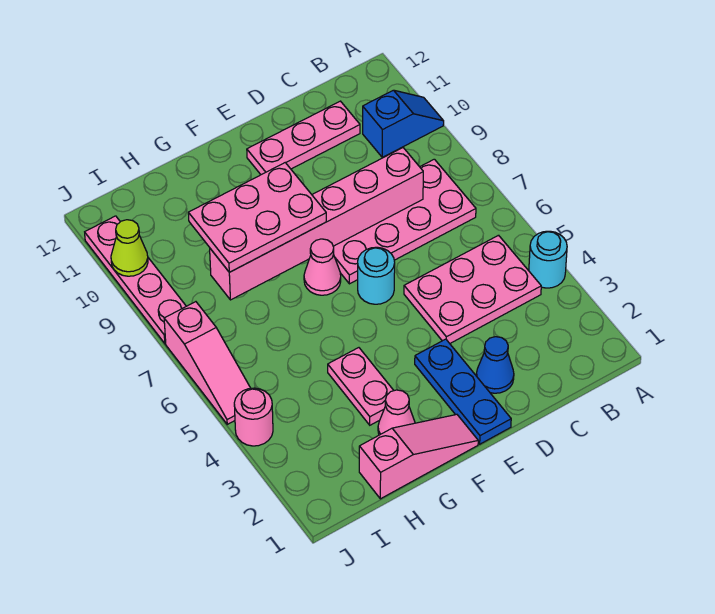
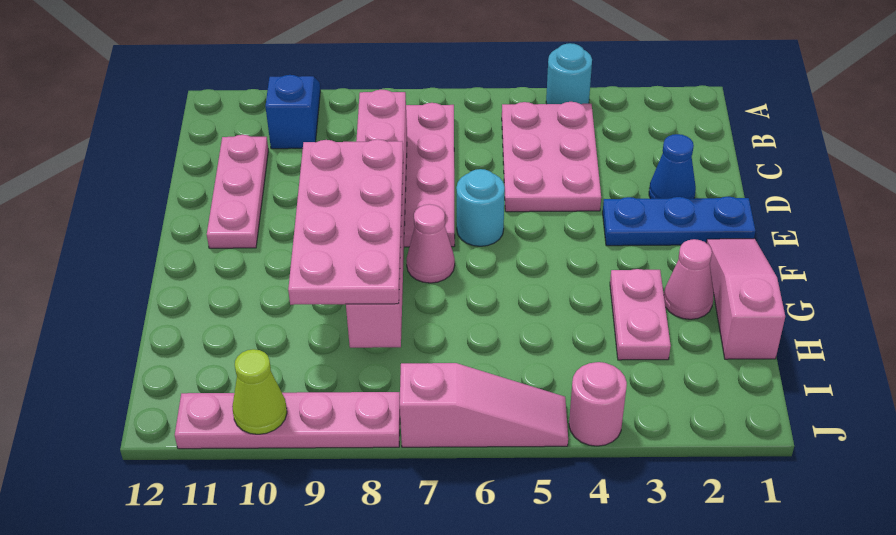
pink plate F8:H9 level 3 -> pink plate E8:H9 level 3
pink plate G3:G4 level 1 -> pink plate G3:H3 level 1

